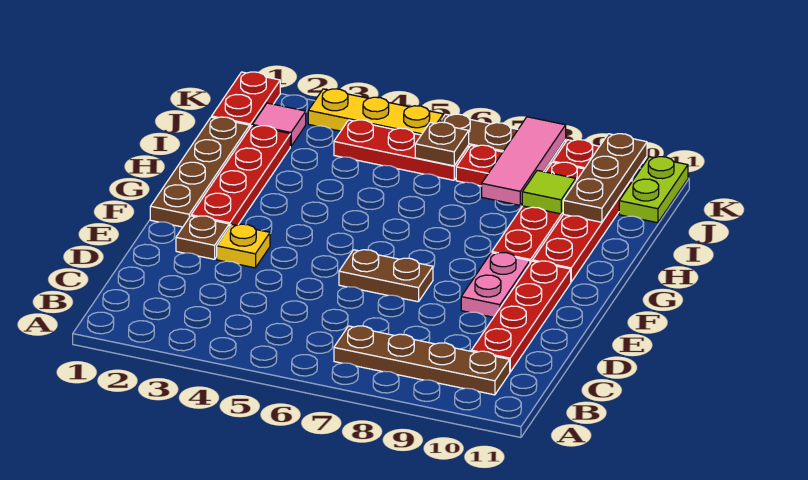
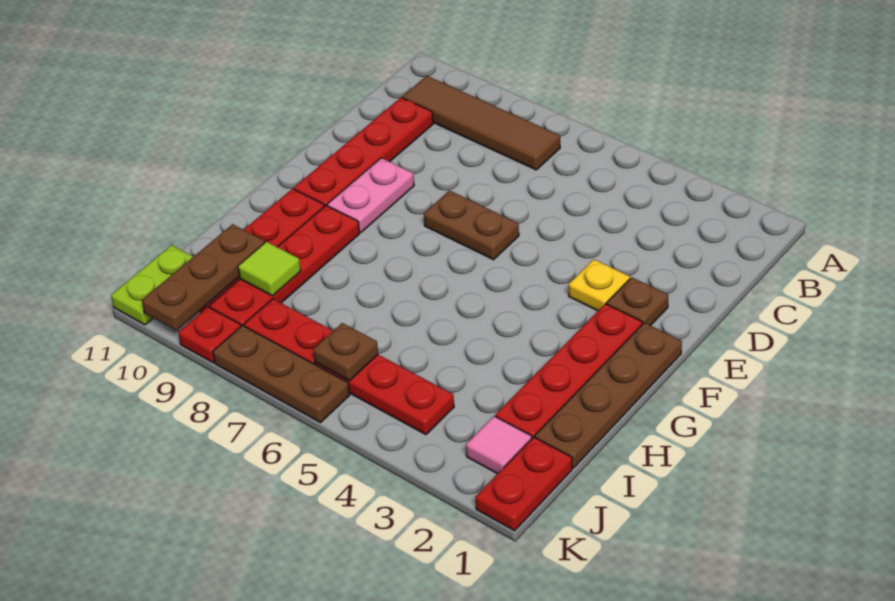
brown plate B7:B10 level 1 -> brown tile B7:B10 level 1
pink tile I8:K8 level 2 -> none
yellow plate K3:K5 level 1 -> none

